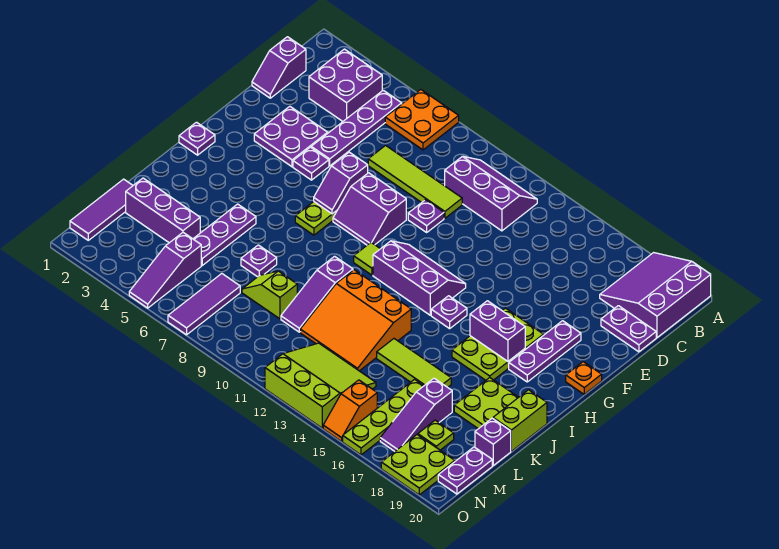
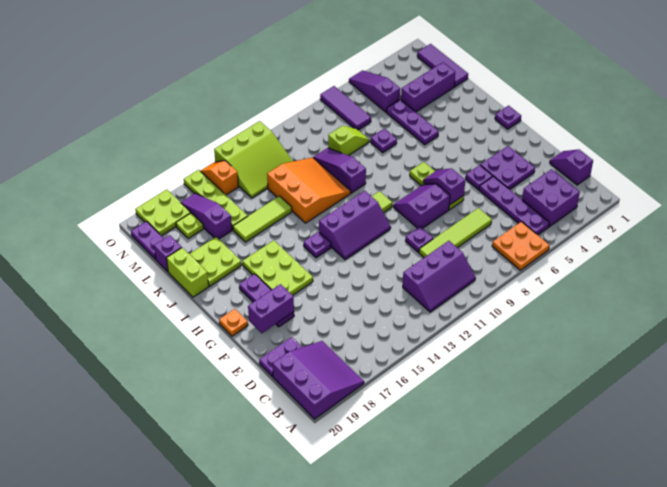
purple brick H16:H17 level 2 -> purple brick F18:F19 level 2
orange slope J11:L13 level 1 top J -> orange slope J11:L13 level 1 top 13

